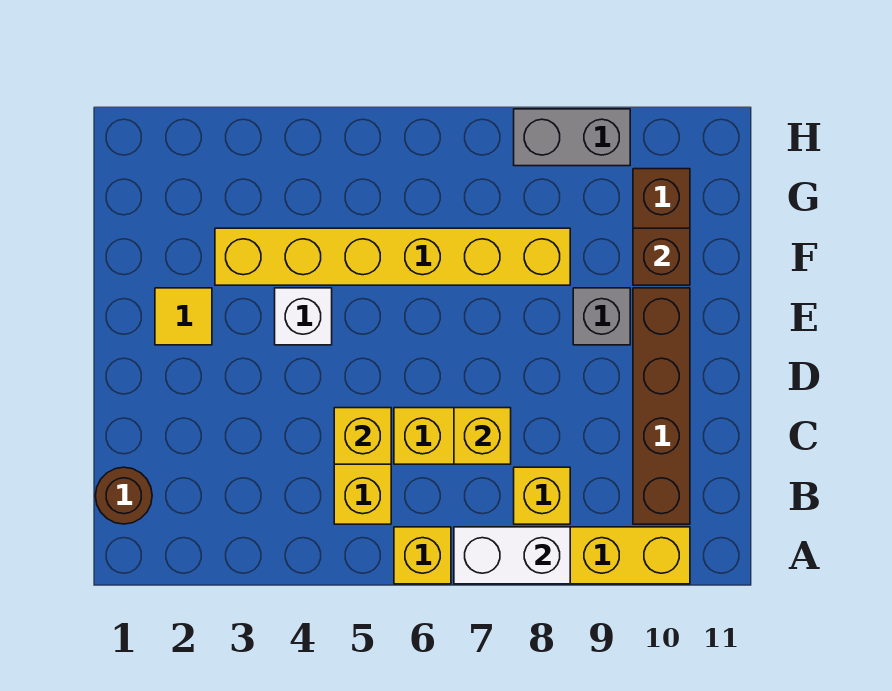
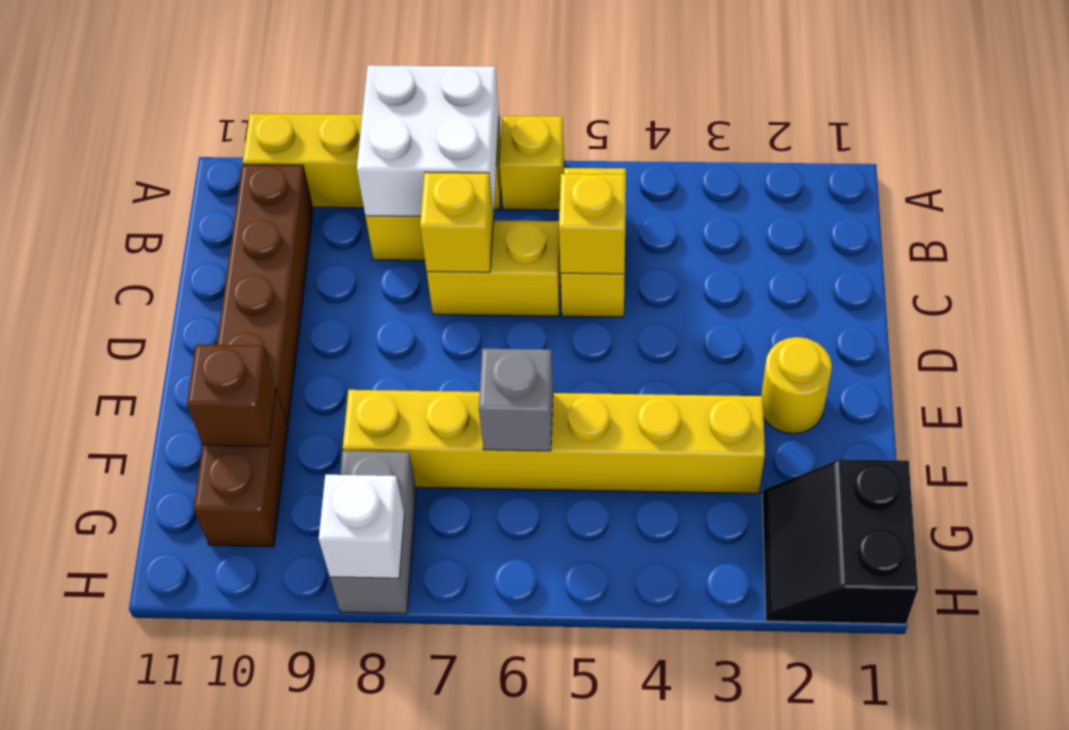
white brick A7:A8 level 2 -> white brick A7:B8 level 2
brown round brick B1 level 1 -> none
yellow tile E2 level 1 -> yellow round brick E2 level 1
white brick E4 level 1 -> white brick H8 level 2
grey brick E9 level 1 -> grey brick F6 level 2
none -> black slope G1:H2 level 1 top 1
grey brick H8:H9 level 1 -> grey brick G8:H8 level 1

